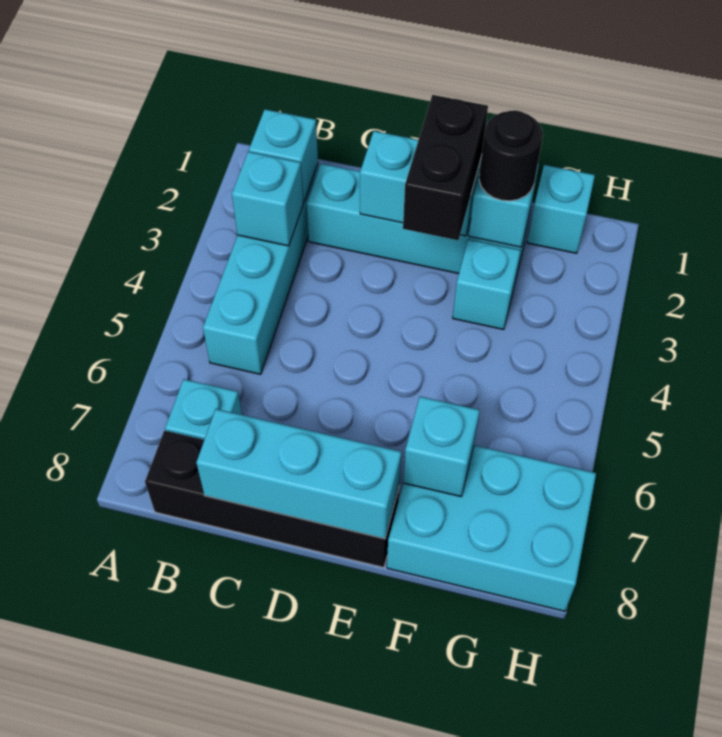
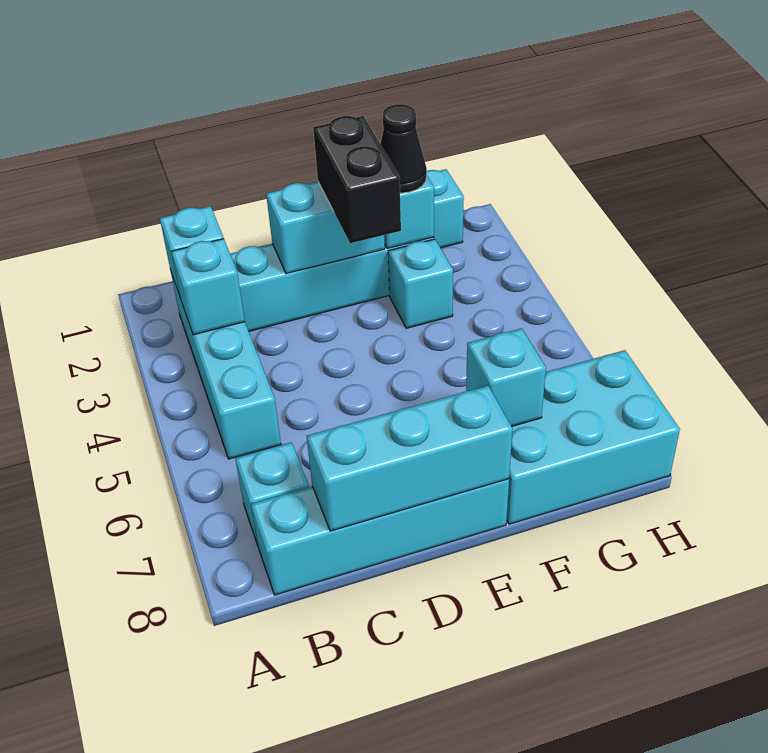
black brick B8:E8 level 1 -> cyan brick B8:E8 level 1
black round brick F2 level 3 -> black cone F2 level 3

